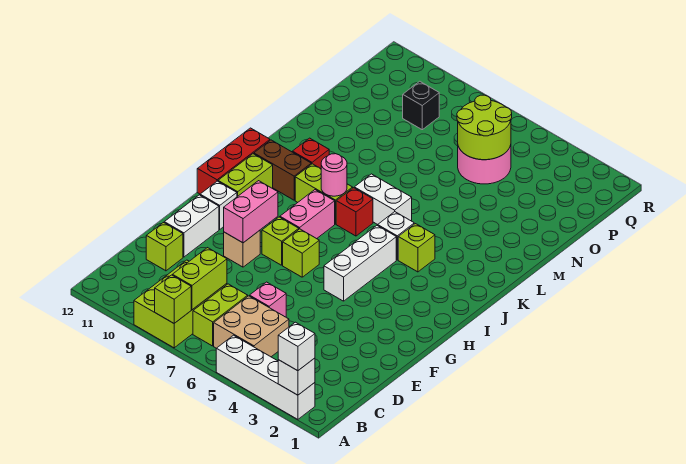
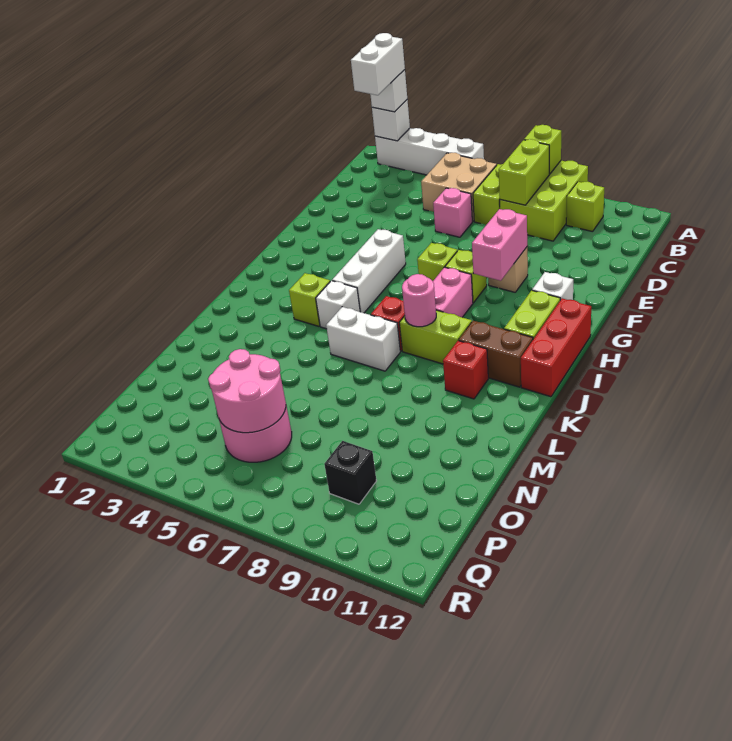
lime brick D11 level 1 -> lime brick B10 level 1
white brick E11:F11 level 1 -> white brick A2:B2 level 4
lime round brick O5:P6 level 2 -> pink round brick O5:P6 level 2

